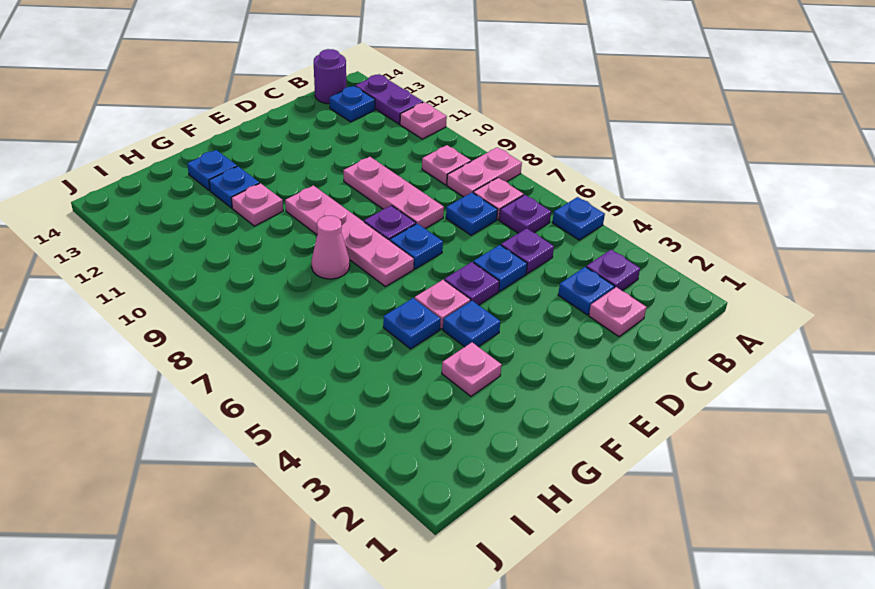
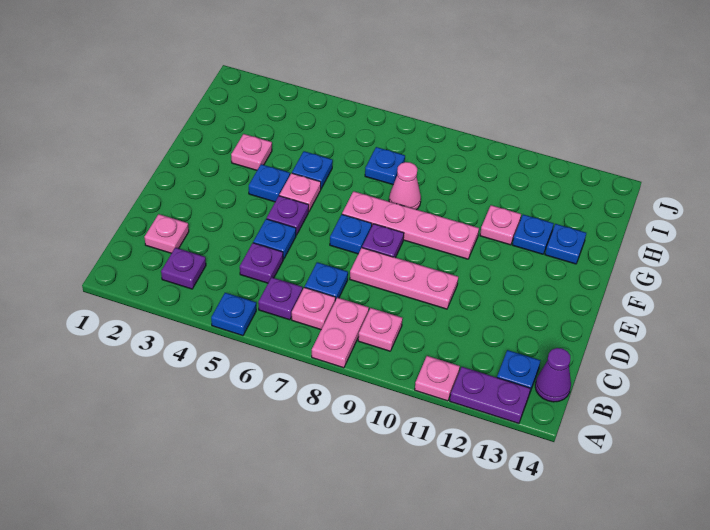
purple round brick B14 level 1 -> purple cone B14 level 1
blue plate C3 level 1 -> blue plate H7 level 1

